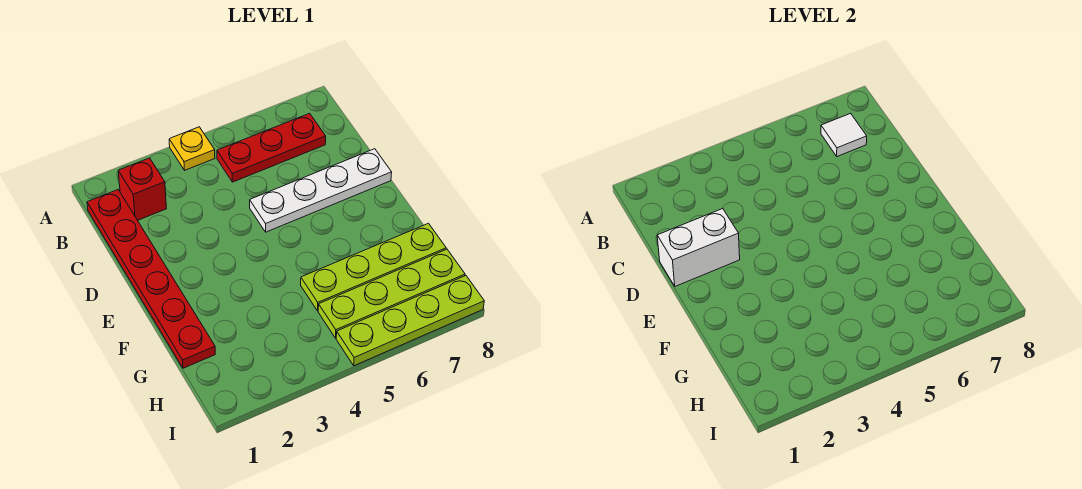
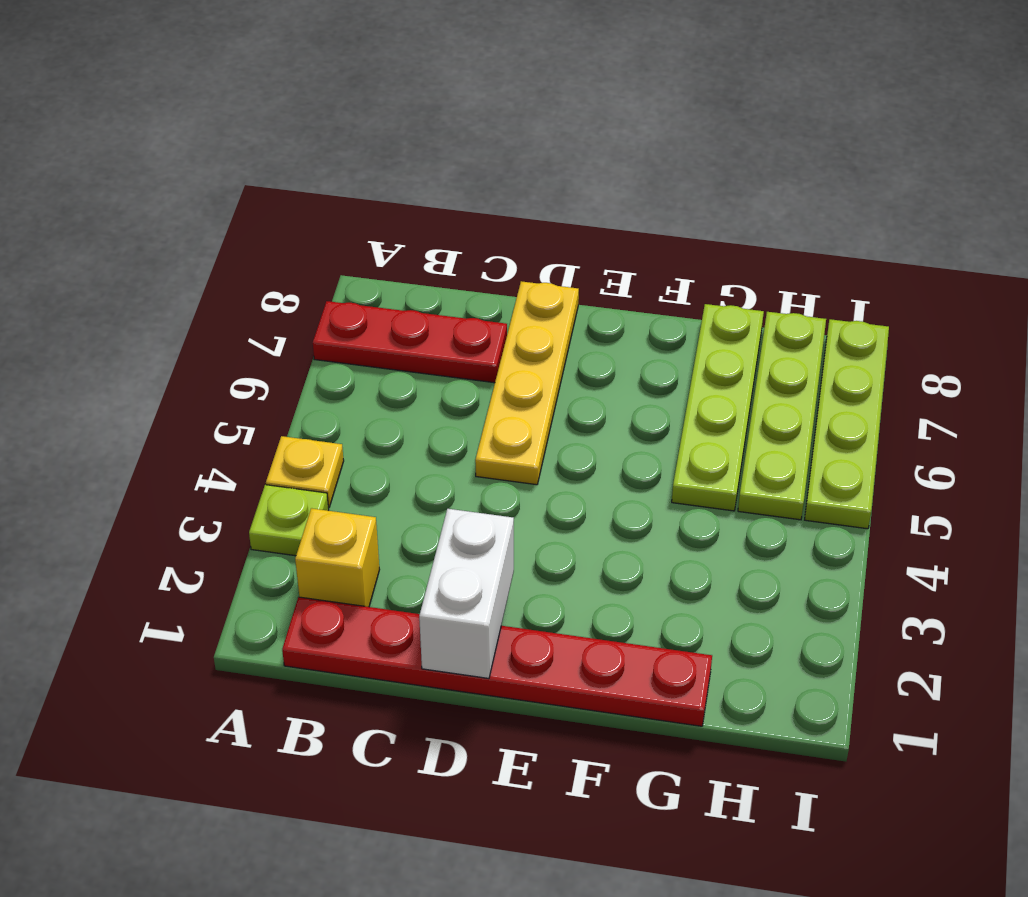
none -> lime plate A3 level 1
red brick B2 level 1 -> yellow brick B2 level 1
red plate B5:B7 level 1 -> red plate A7:C7 level 1
white tile B7 level 2 -> none
white plate D5:D8 level 1 -> yellow plate D5:D8 level 1

